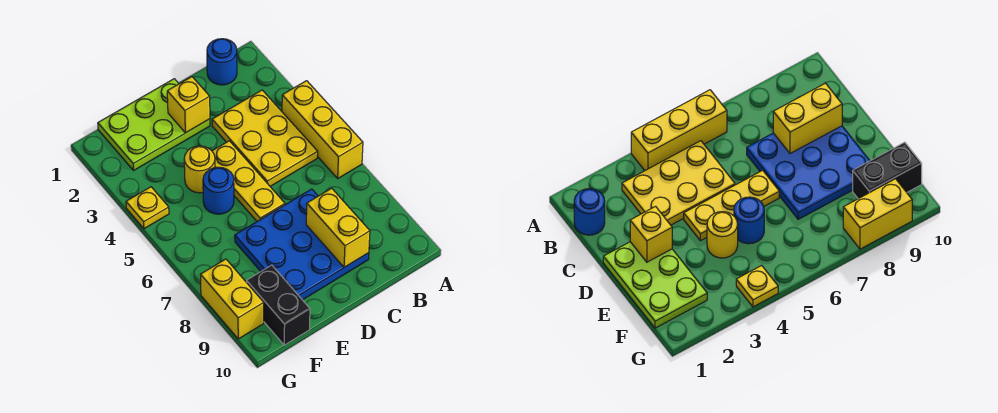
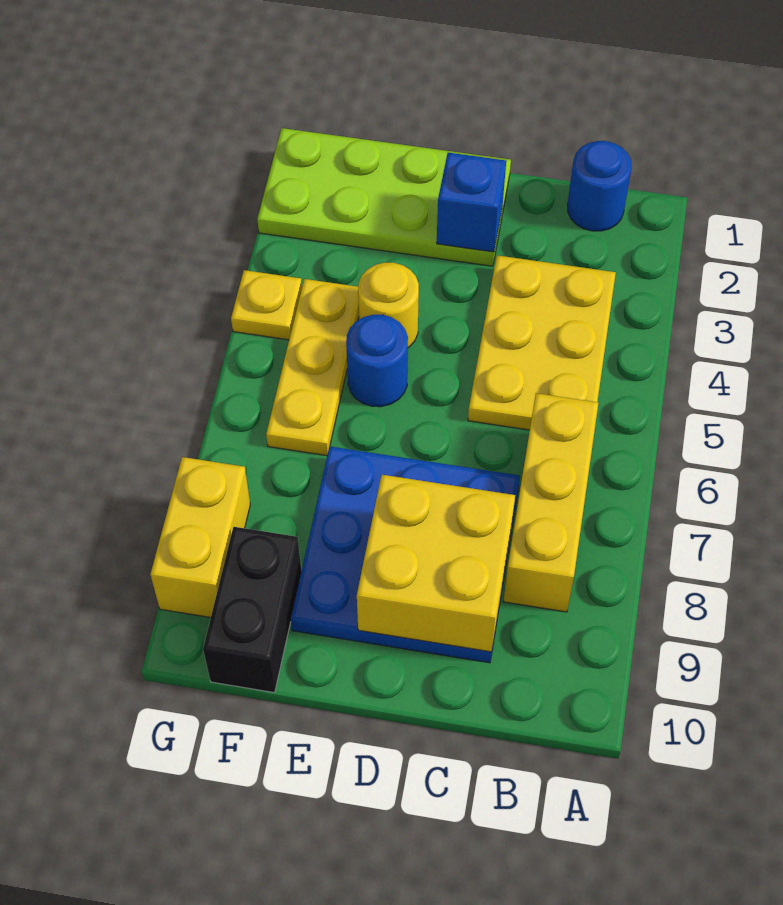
yellow brick A4:A6 level 1 -> yellow brick B6:B8 level 1
yellow brick C8:C9 level 2 -> yellow brick C8:D9 level 2
lime plate D1:F2 level 1 -> lime plate D1:G2 level 1
yellow brick D2 level 2 -> blue brick D2 level 2
yellow plate D4:D6 level 1 -> yellow plate F4:F6 level 1

